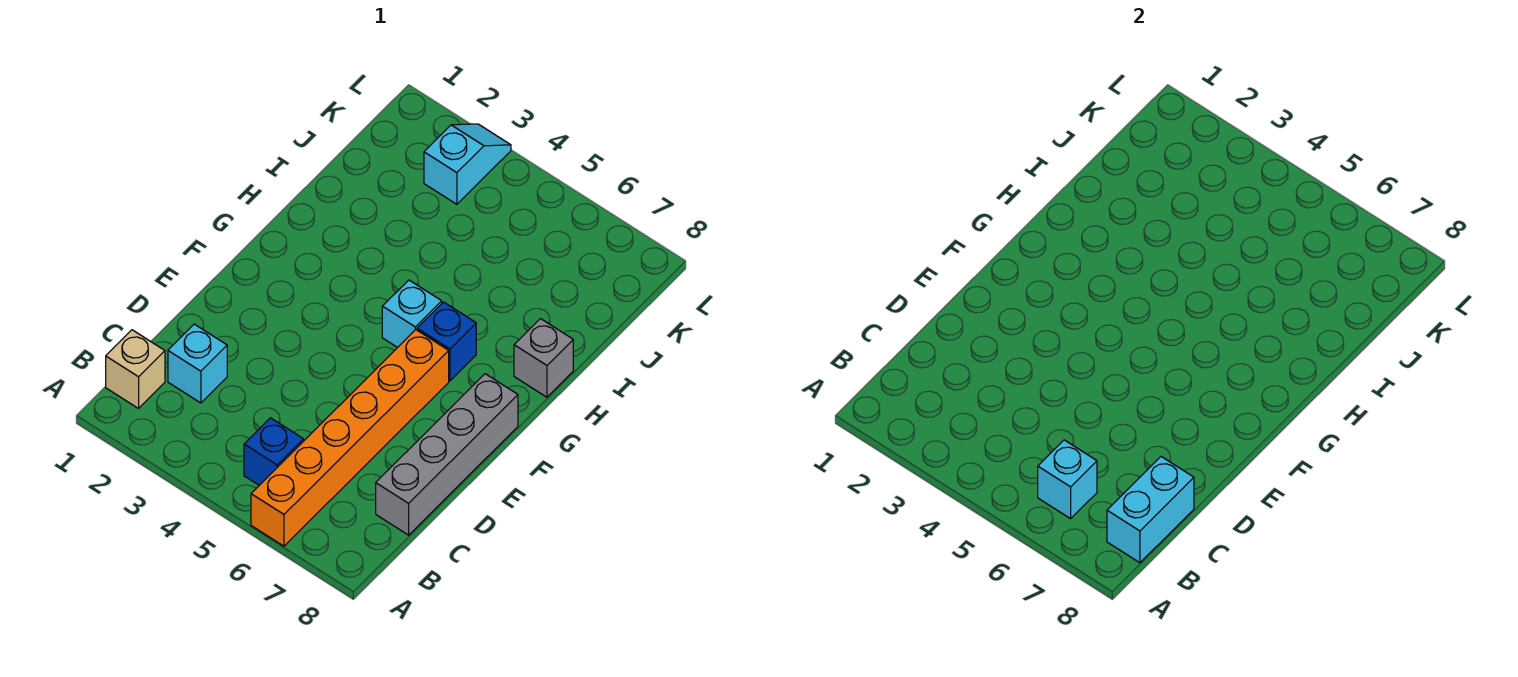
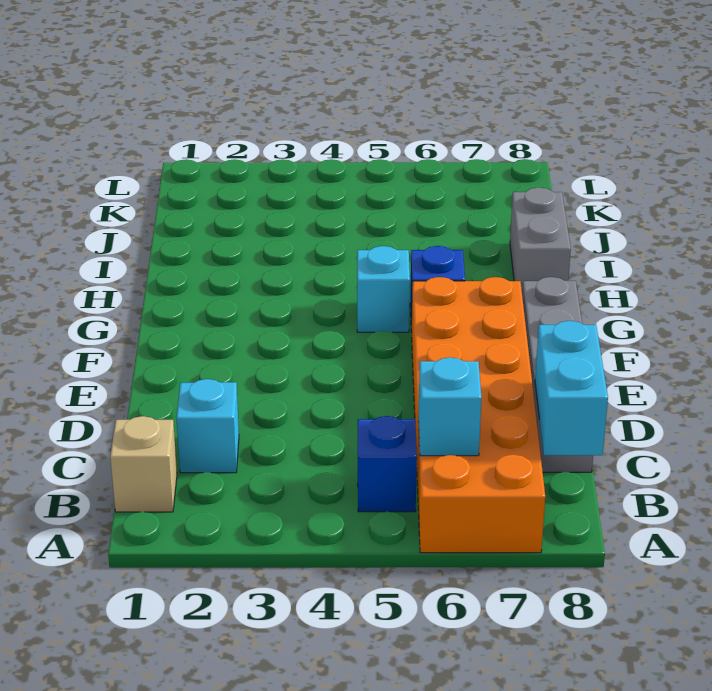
orange brick A6:F6 level 1 -> orange brick A6:F7 level 1
grey brick H8 level 1 -> grey brick H8:I8 level 1
cyan slope K3:L3 level 1 top K -> none

